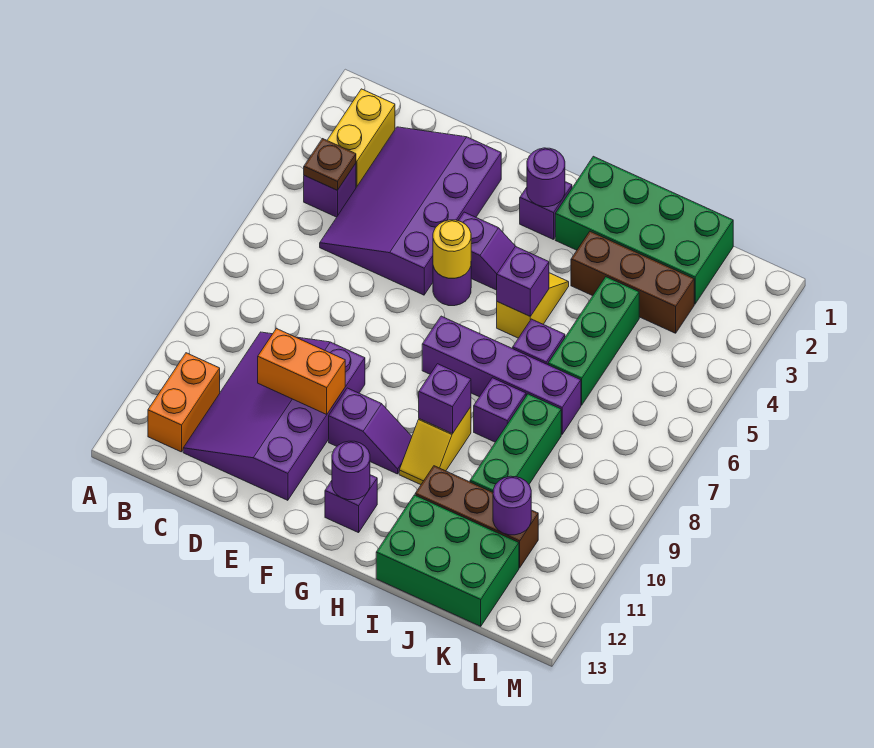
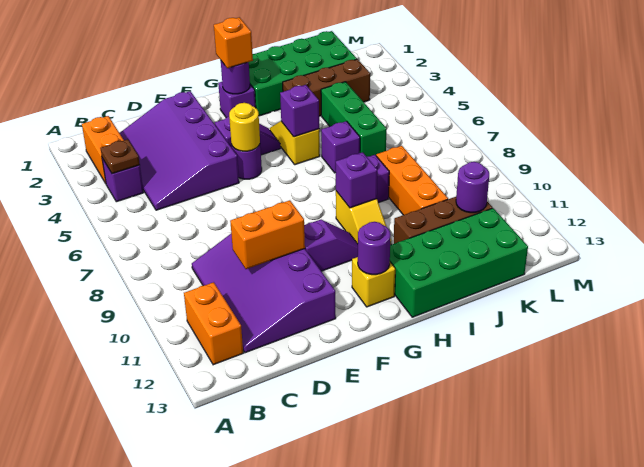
yellow brick B2:B3 level 1 -> orange brick B2:B3 level 1
none -> orange brick G2 level 3
purple brick G7:J7 level 1 -> none
purple brick G12 level 1 -> yellow brick G12 level 1
green brick I12:K13 level 1 -> green brick H12:K13 level 1
green brick J8:J10 level 1 -> orange brick J8:J10 level 1

